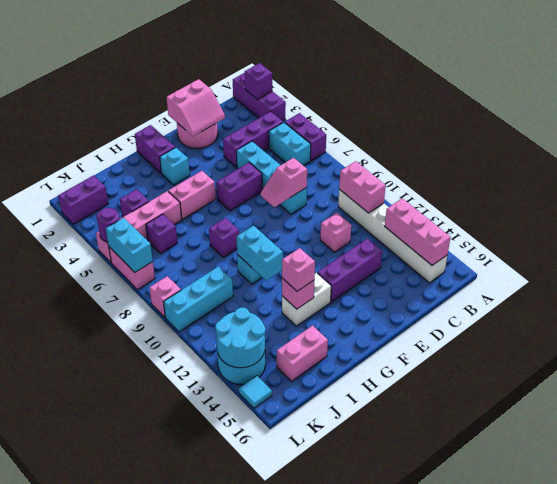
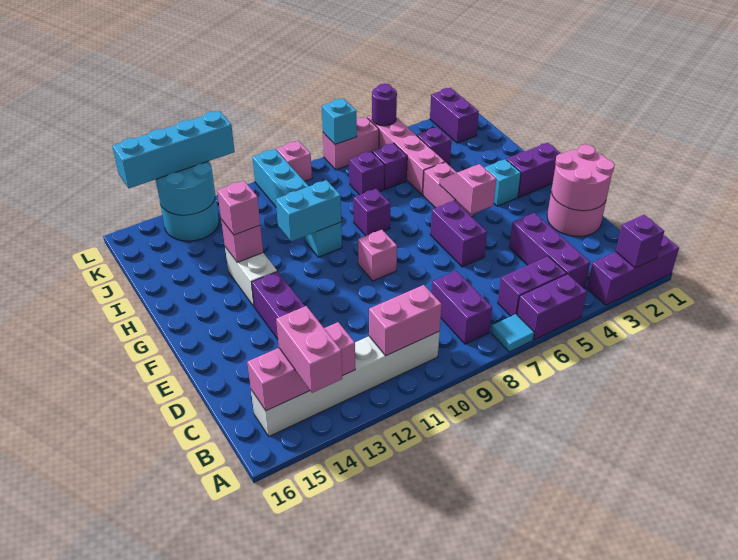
cyan brick B5:B6 level 1 -> purple brick B5:B6 level 1
none -> purple brick B8:C8 level 1
pink slope D1:E2 level 2 top 1 -> pink round brick D1:E2 level 2
cyan brick D5:D8 level 1 -> cyan brick L12:L15 level 3
pink slope D8:E8 level 2 top D -> pink slope F5:G5 level 2 top F
pink brick D11 level 1 -> pink brick F9 level 1
pink brick I15:J15 level 1 -> pink brick A14:B14 level 3
none -> purple brick J7 level 1
cyan brick L6:L7 level 2 -> cyan brick L7 level 2
cyan tile L15 level 1 -> cyan tile A7 level 1

